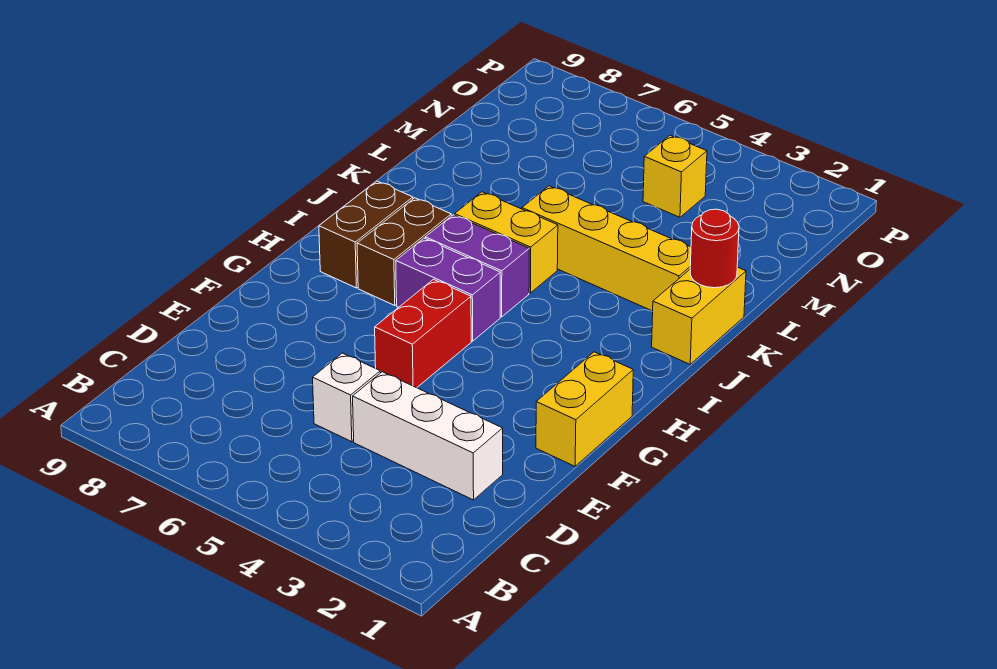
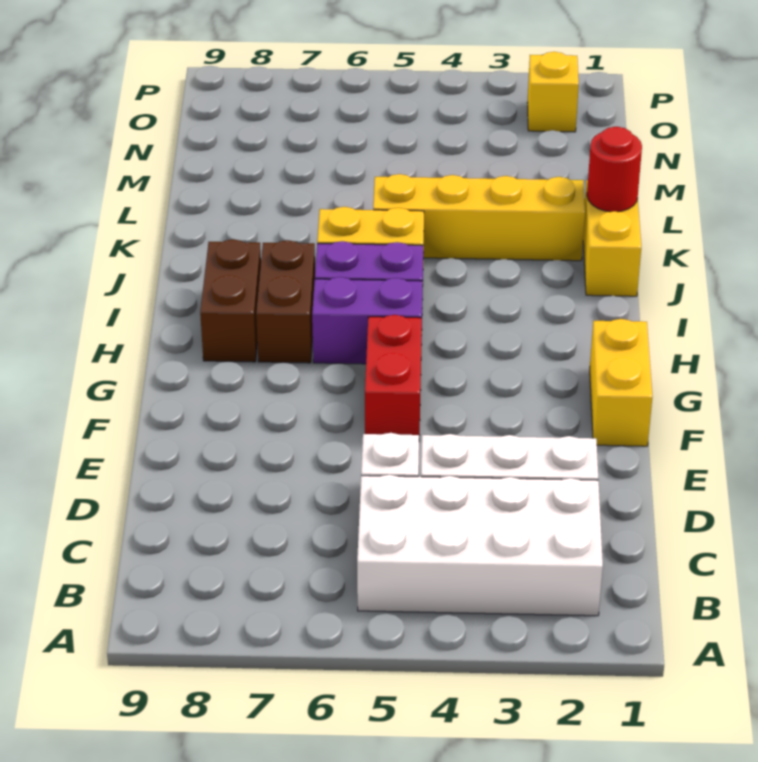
none -> white brick B2:C5 level 1
yellow brick N4 level 1 -> yellow brick O2 level 1

